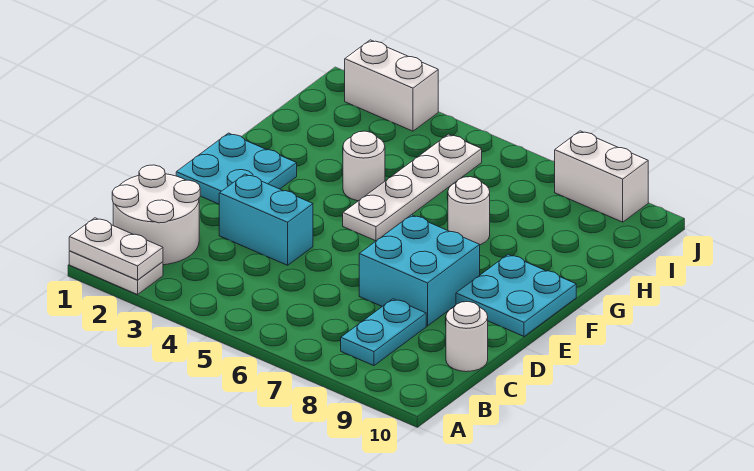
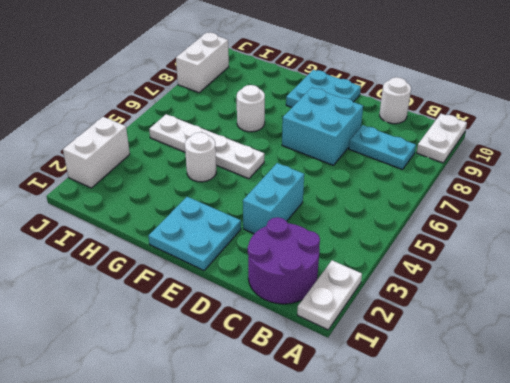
white plate A1:A2 level 2 -> white plate A9:A10 level 1
white round brick B1:C2 level 1 -> purple round brick B1:C2 level 1

